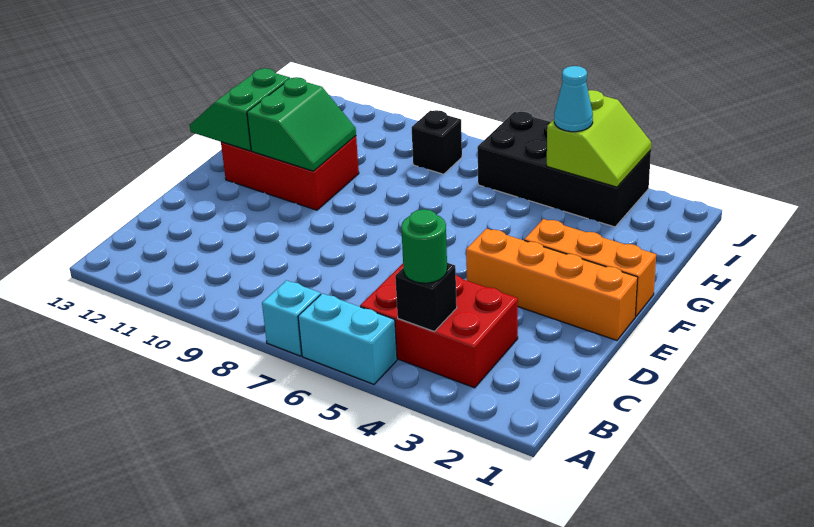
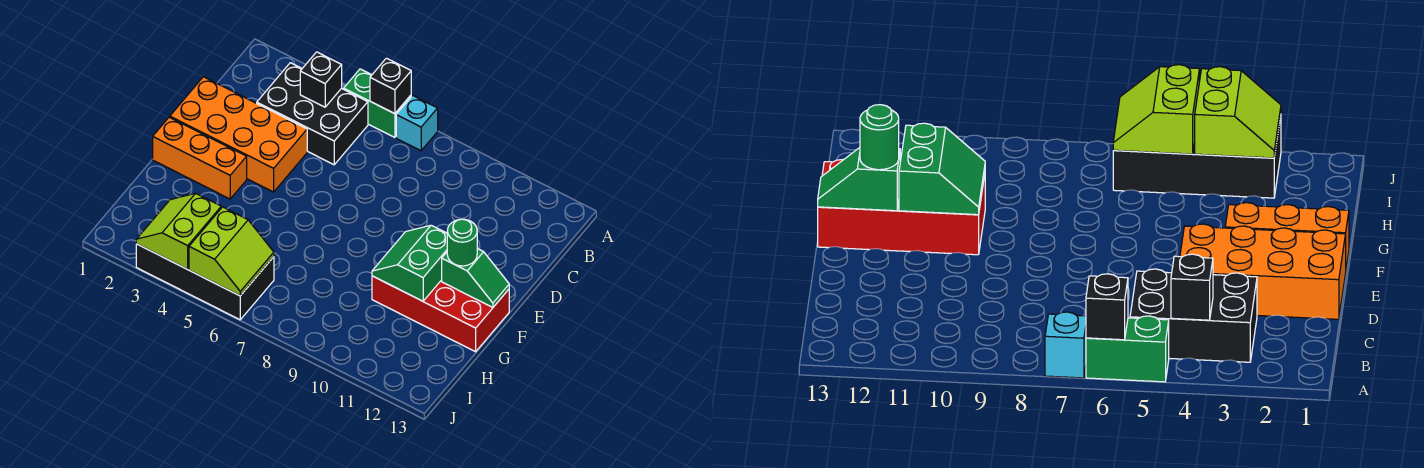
cyan brick A5:A6 level 1 -> green brick A5:A6 level 1
red brick B3:C5 level 1 -> black brick B3:C5 level 1
green round brick B4 level 3 -> green round brick F12 level 3
orange brick E1:E4 level 1 -> orange brick D1:E4 level 1
red brick F10:G12 level 1 -> red brick F10:G13 level 1
green slope F12:G13 level 2 top 12 -> green slope F12:F13 level 2 top 12
cyan cone I4 level 3 -> none
none -> lime slope I5:J6 level 2 top 5
black brick I8 level 1 -> black brick A6 level 2

